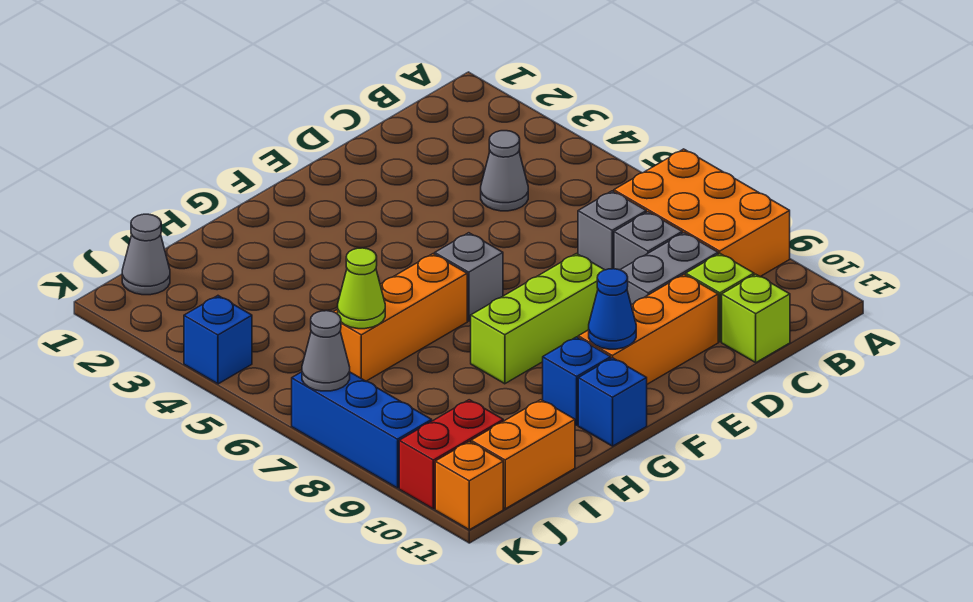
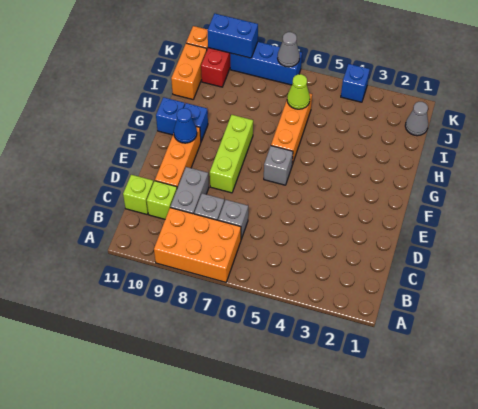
grey cone C4 level 1 -> none
none -> blue brick K9:K10 level 2

